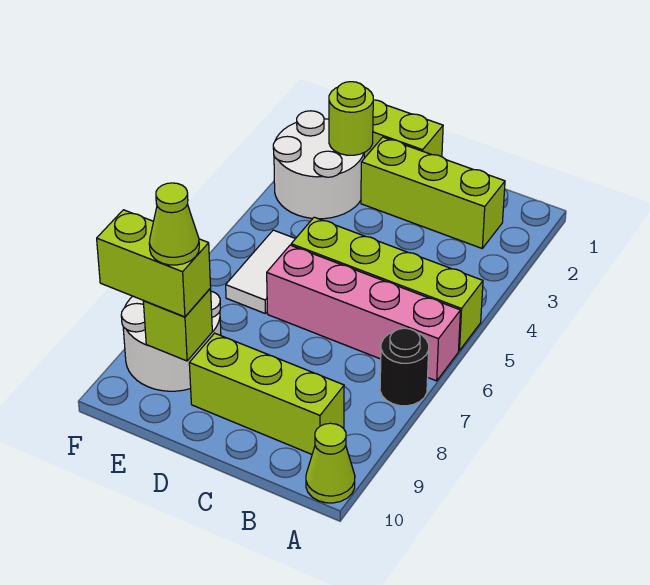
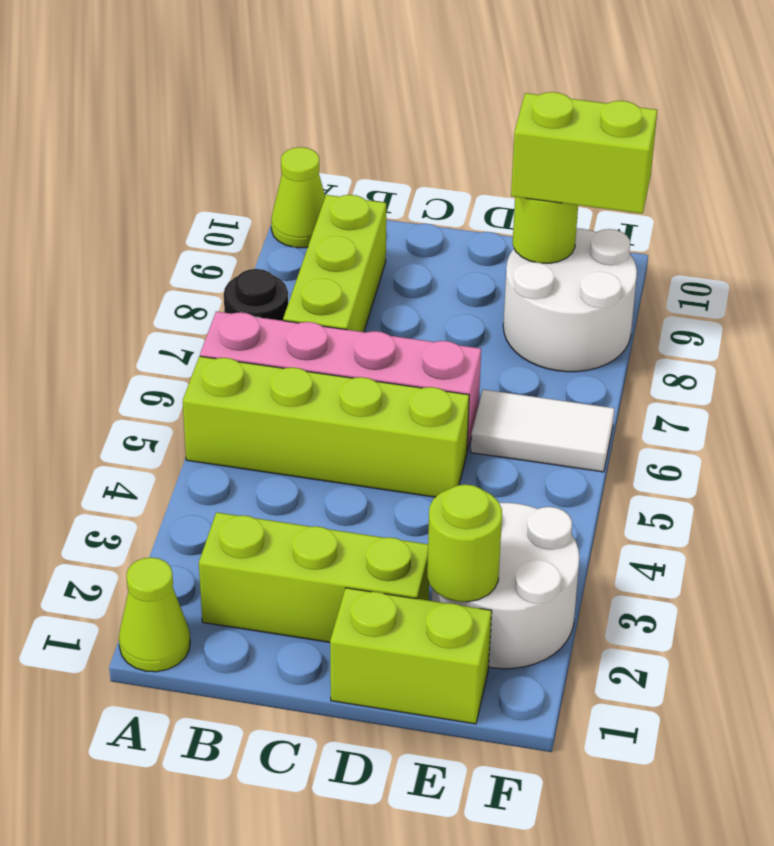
lime brick B9:D9 level 1 -> lime brick B7:B9 level 1
white tile E5:E6 level 1 -> white tile E6:F6 level 1
lime brick E9 level 2 -> lime round brick E9 level 2
lime cone E9 level 4 -> lime cone A1 level 1

